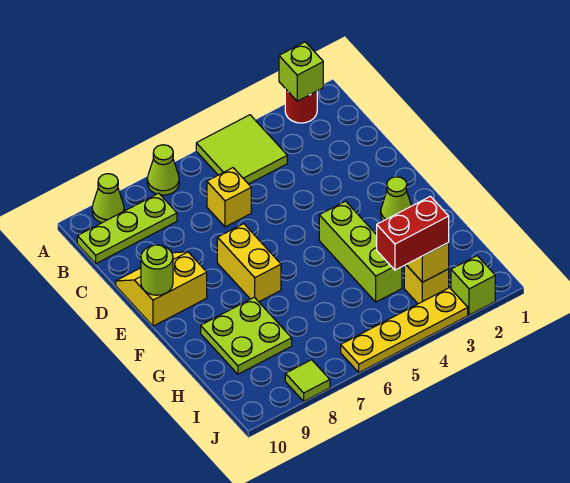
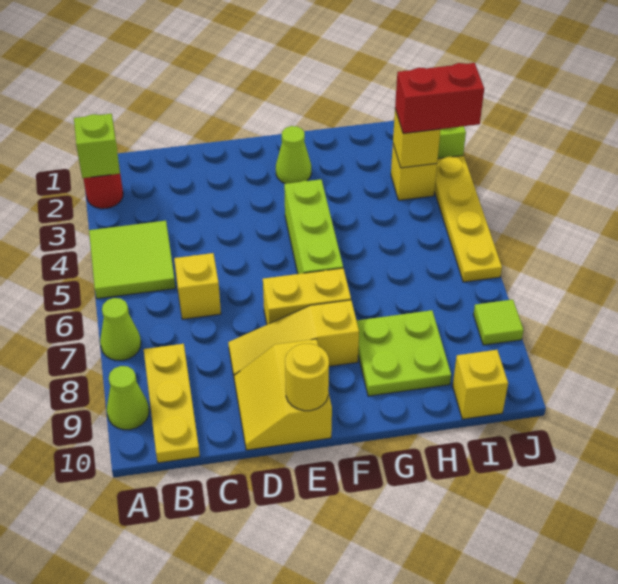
lime plate B8:B10 level 1 -> yellow plate B8:B10 level 1
none -> yellow slope D8:F8 level 1 top F
lime round brick E10 level 2 -> yellow round brick E10 level 2
lime brick F4:H4 level 1 -> lime brick F4:F6 level 1
red brick I3:I4 level 3 -> red brick I3:J3 level 3
none -> yellow brick I10 level 1

